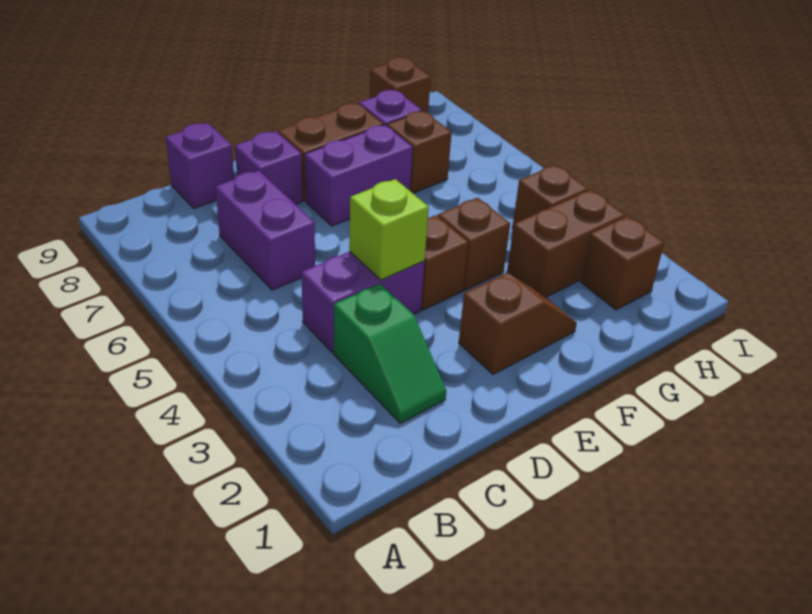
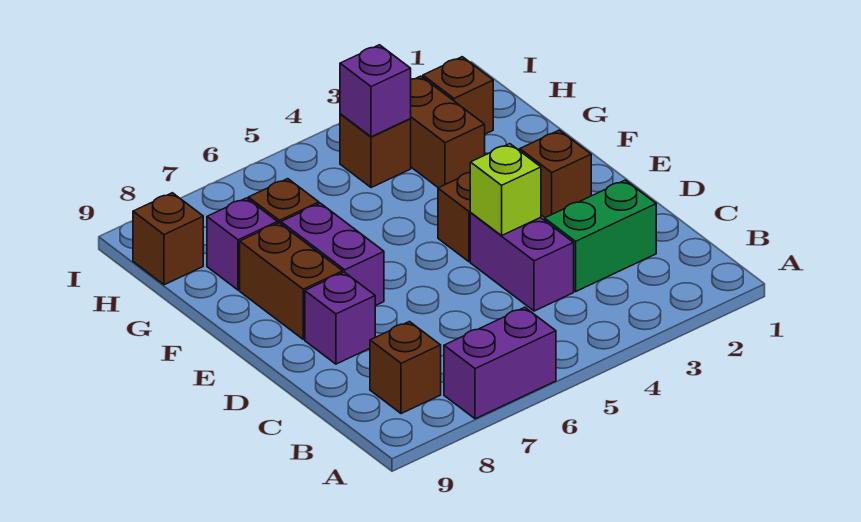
green slope C2:C3 level 1 top 3 -> green brick C2:C3 level 1
purple brick C6:C7 level 1 -> purple brick A6:A7 level 1
purple brick C9 level 1 -> purple brick H4 level 2
brown brick F4 level 1 -> brown brick B8 level 1

